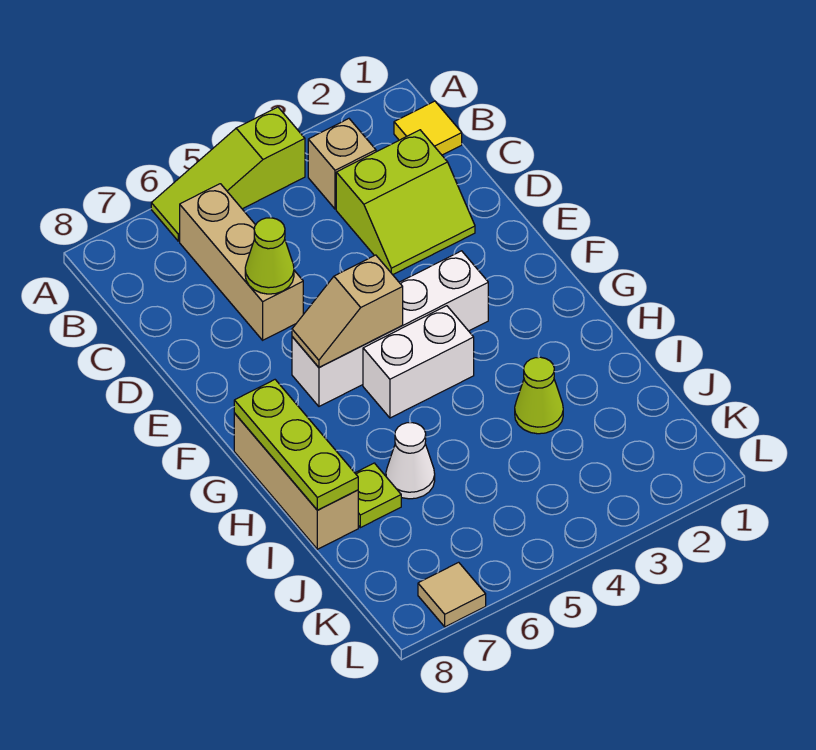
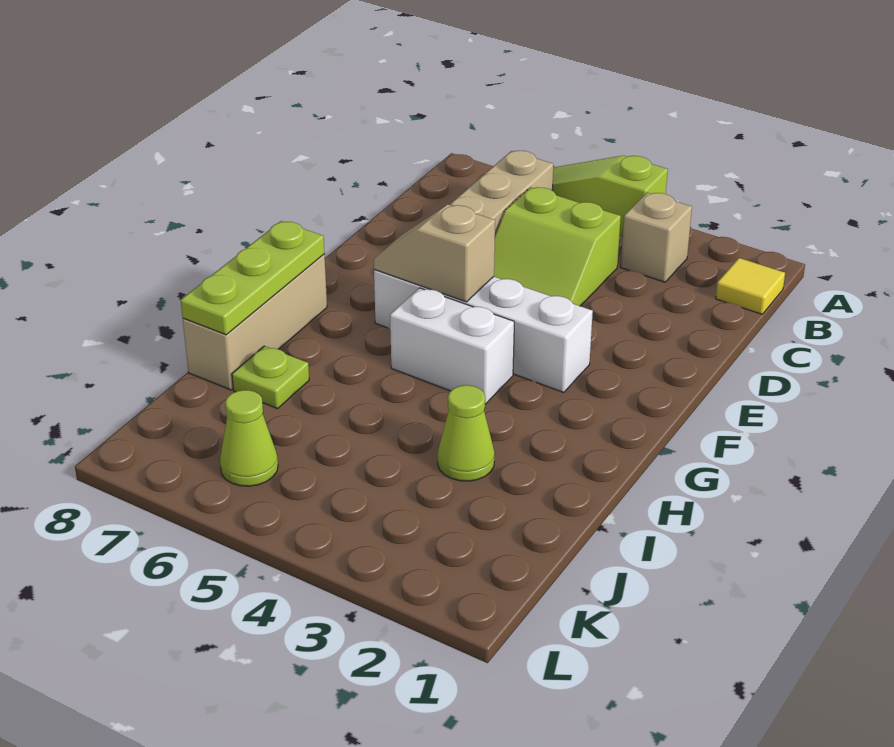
lime slope C2:D3 level 1 top C -> lime slope C4:D5 level 1 top C
lime cone D6 level 2 -> lime cone K6 level 1
white cone I6 level 1 -> none
tan tile L7 level 1 -> none

